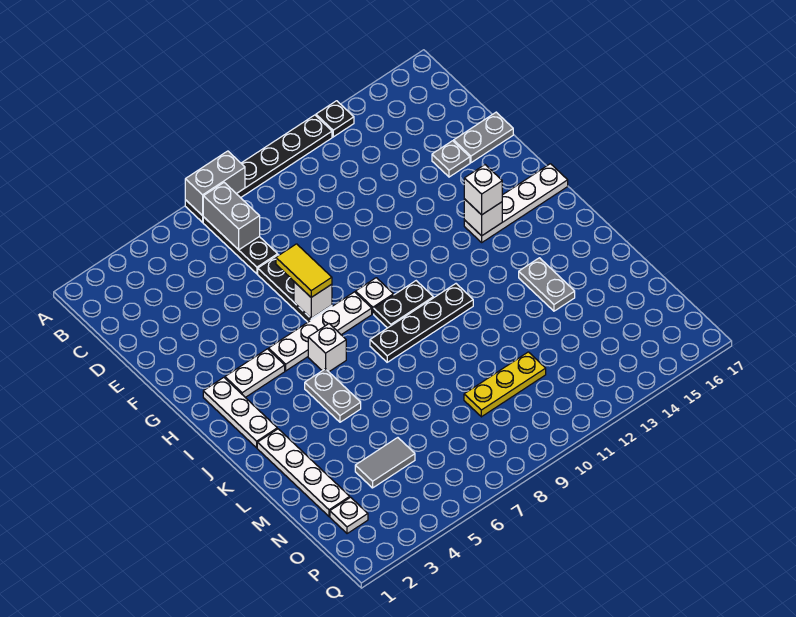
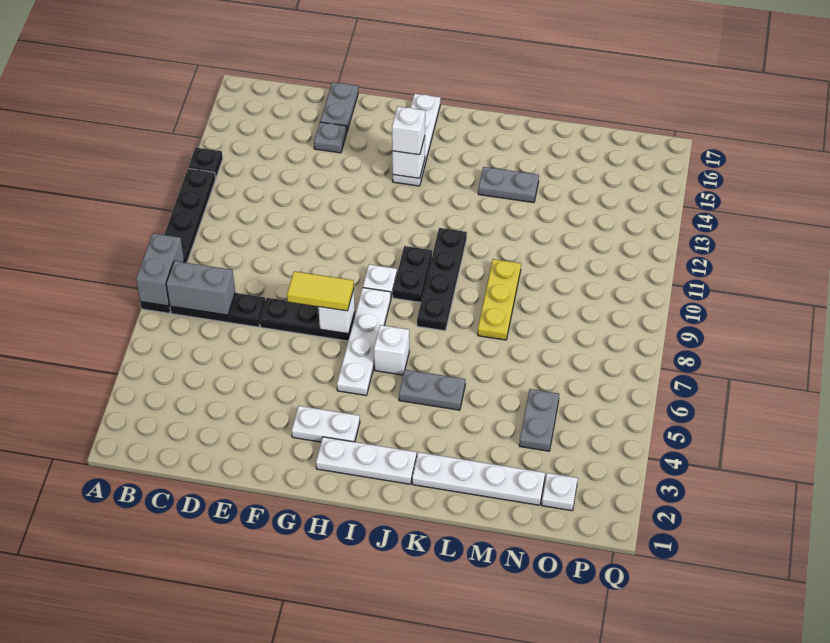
white plate H3:H4 level 1 -> white plate G3:H3 level 1
grey tile N4:N5 level 1 -> grey plate N4:N5 level 1
yellow plate N9:N11 level 1 -> yellow plate L8:L10 level 1

